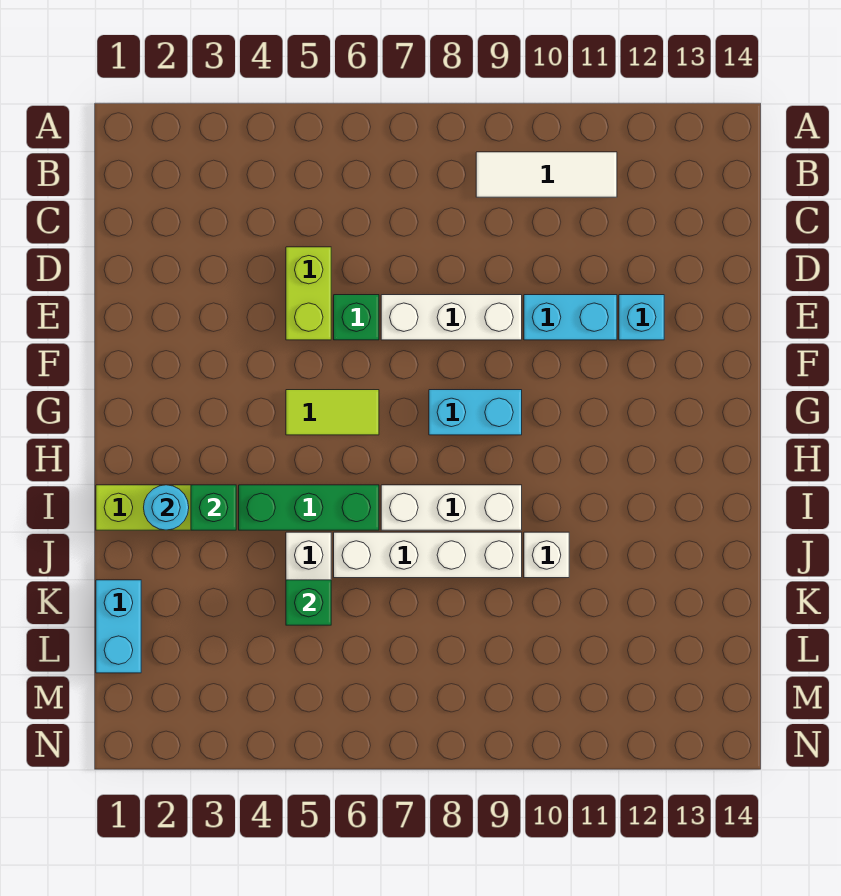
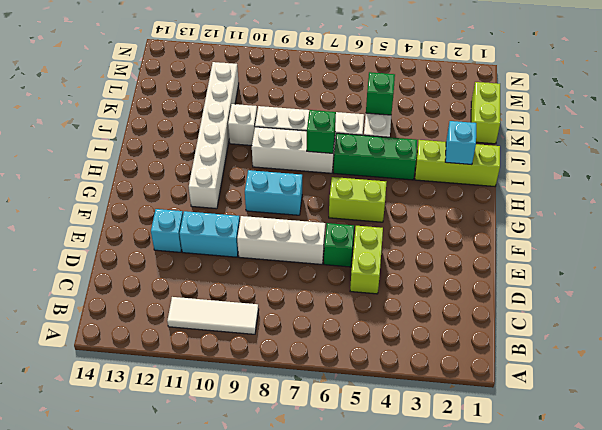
lime tile G5:G6 level 1 -> lime brick G5:G6 level 1
none -> white brick G11:L11 level 1
cyan round brick I2 level 2 -> cyan brick I2 level 2
green brick I3 level 2 -> green brick I7 level 2
cyan brick K1:L1 level 1 -> lime brick K1:L1 level 1

